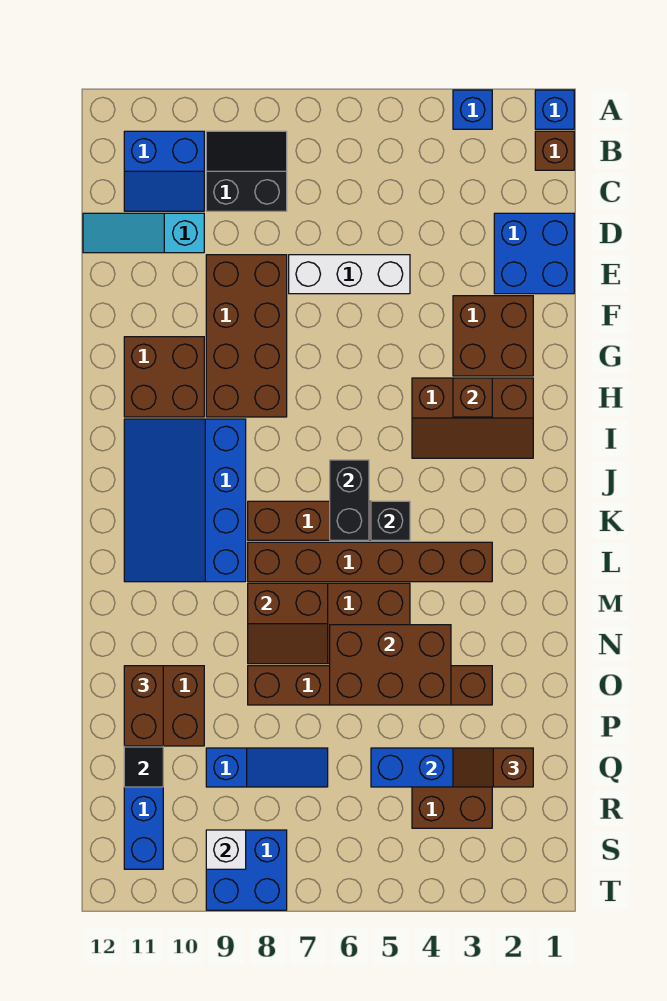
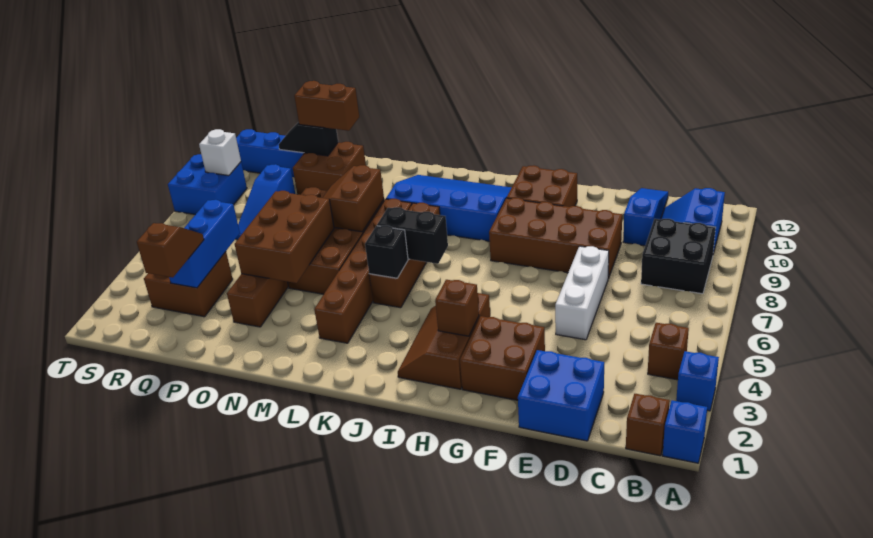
none -> brown brick B4 level 1
black slope B8:C9 level 1 top C -> black brick B8:C9 level 1
cyan slope D10:D12 level 1 top 10 -> blue slope D10:D12 level 1 top 10

